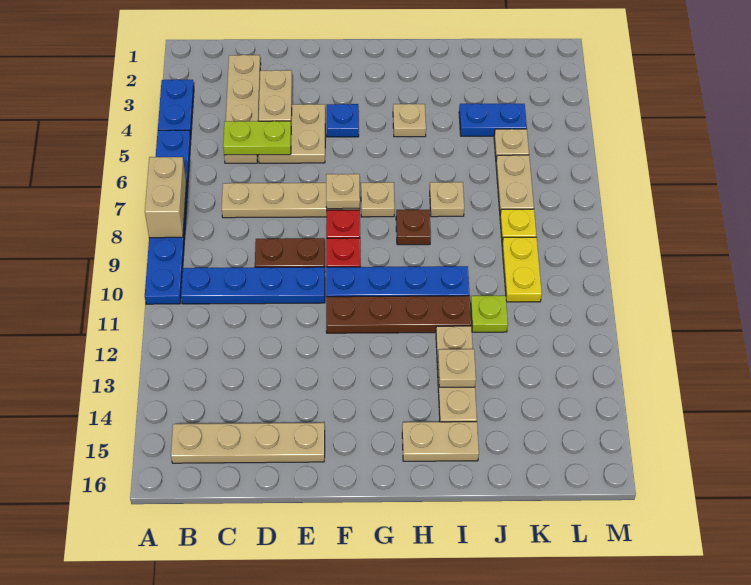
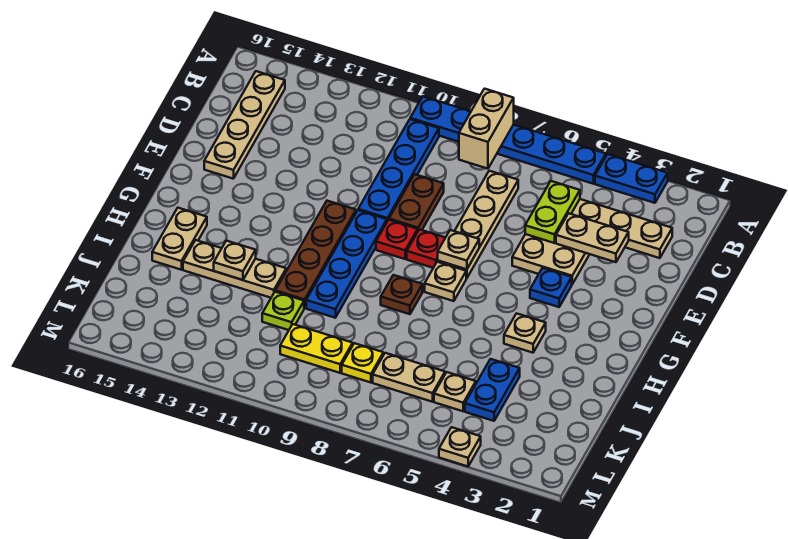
tan brick A7:A8 level 2 -> tan brick A8:B8 level 2
tan plate I7 level 1 -> tan plate M4 level 1

